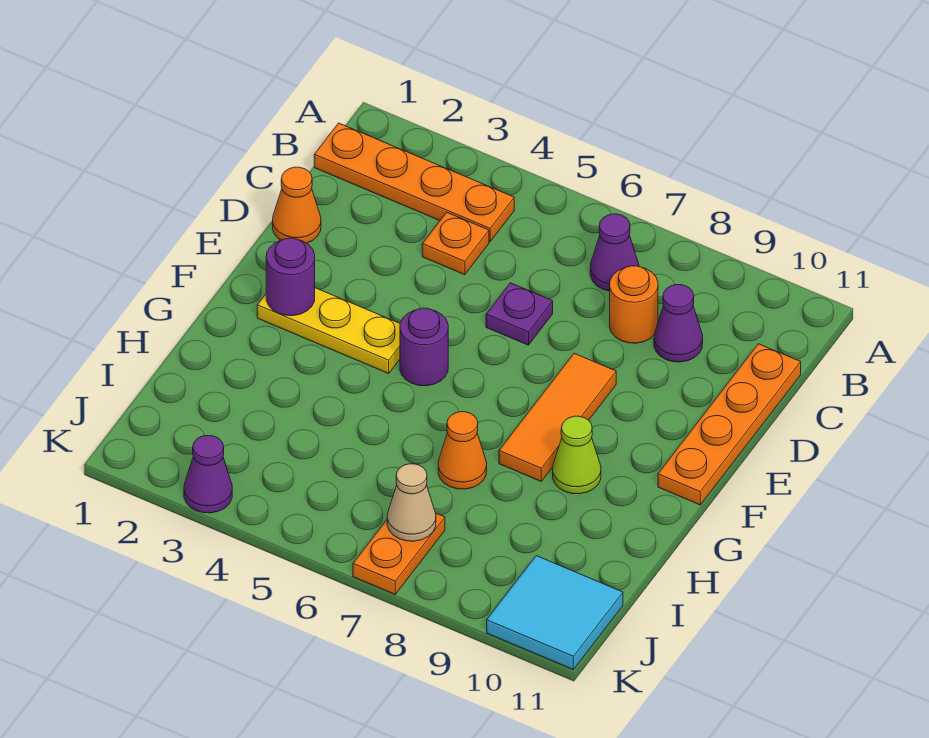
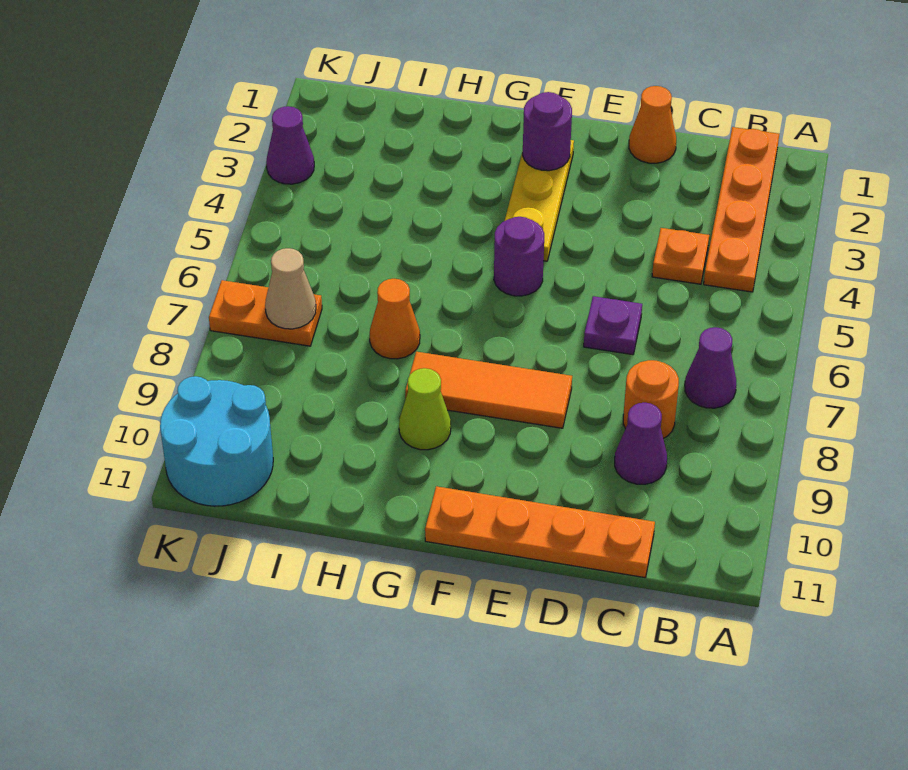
cyan tile J10:K11 level 1 -> cyan round brick J10:K11 level 1

